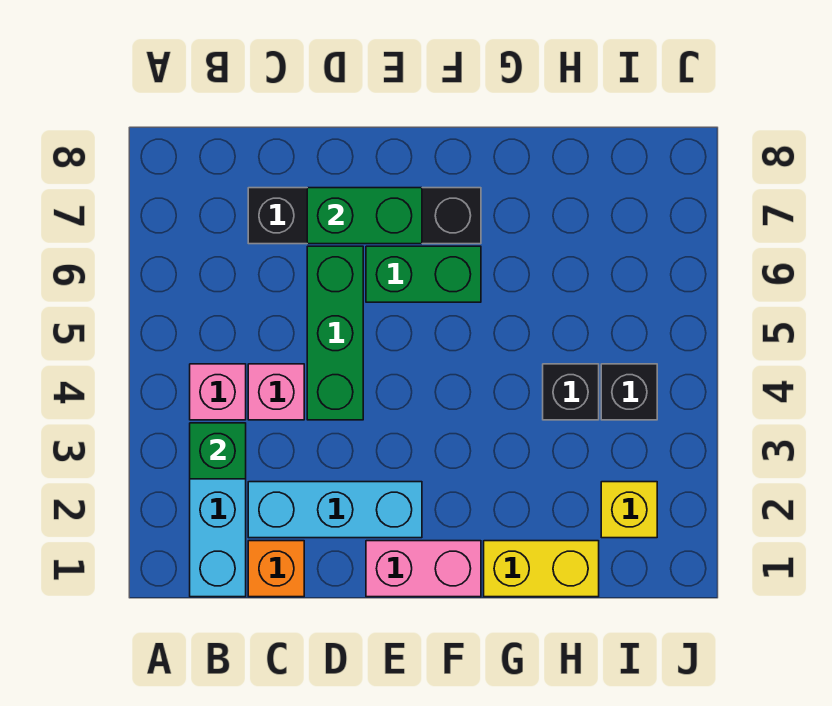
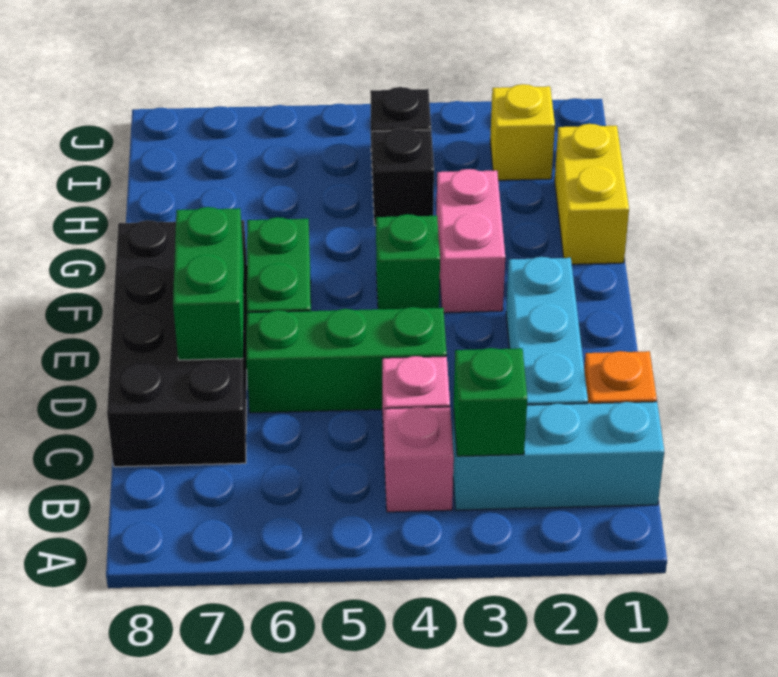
black brick C7:F7 level 1 -> black brick C7:F8 level 1
pink brick E1:F1 level 1 -> pink brick F3:G3 level 1
none -> green brick F4 level 1

